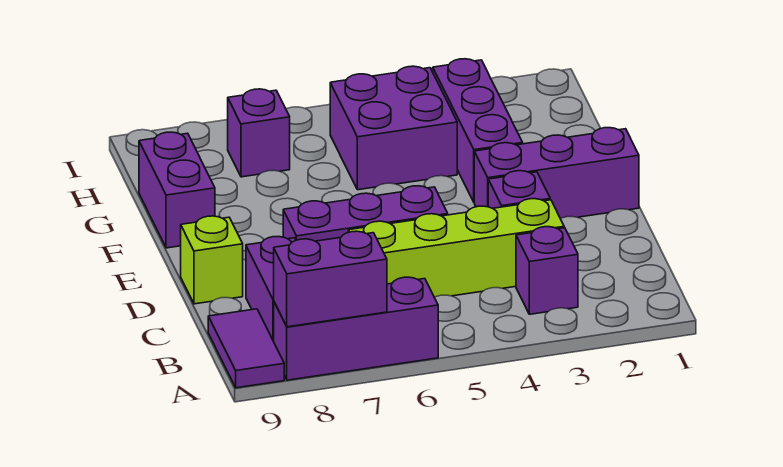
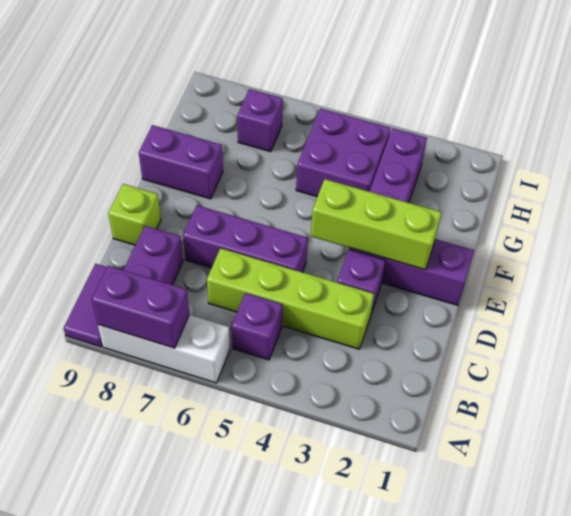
purple brick A6:A8 level 1 -> white brick A6:A8 level 1
purple brick B3 level 1 -> purple brick B5 level 1
none -> lime brick E2:E4 level 2
purple brick F9:G9 level 1 -> purple brick F8:F9 level 1

